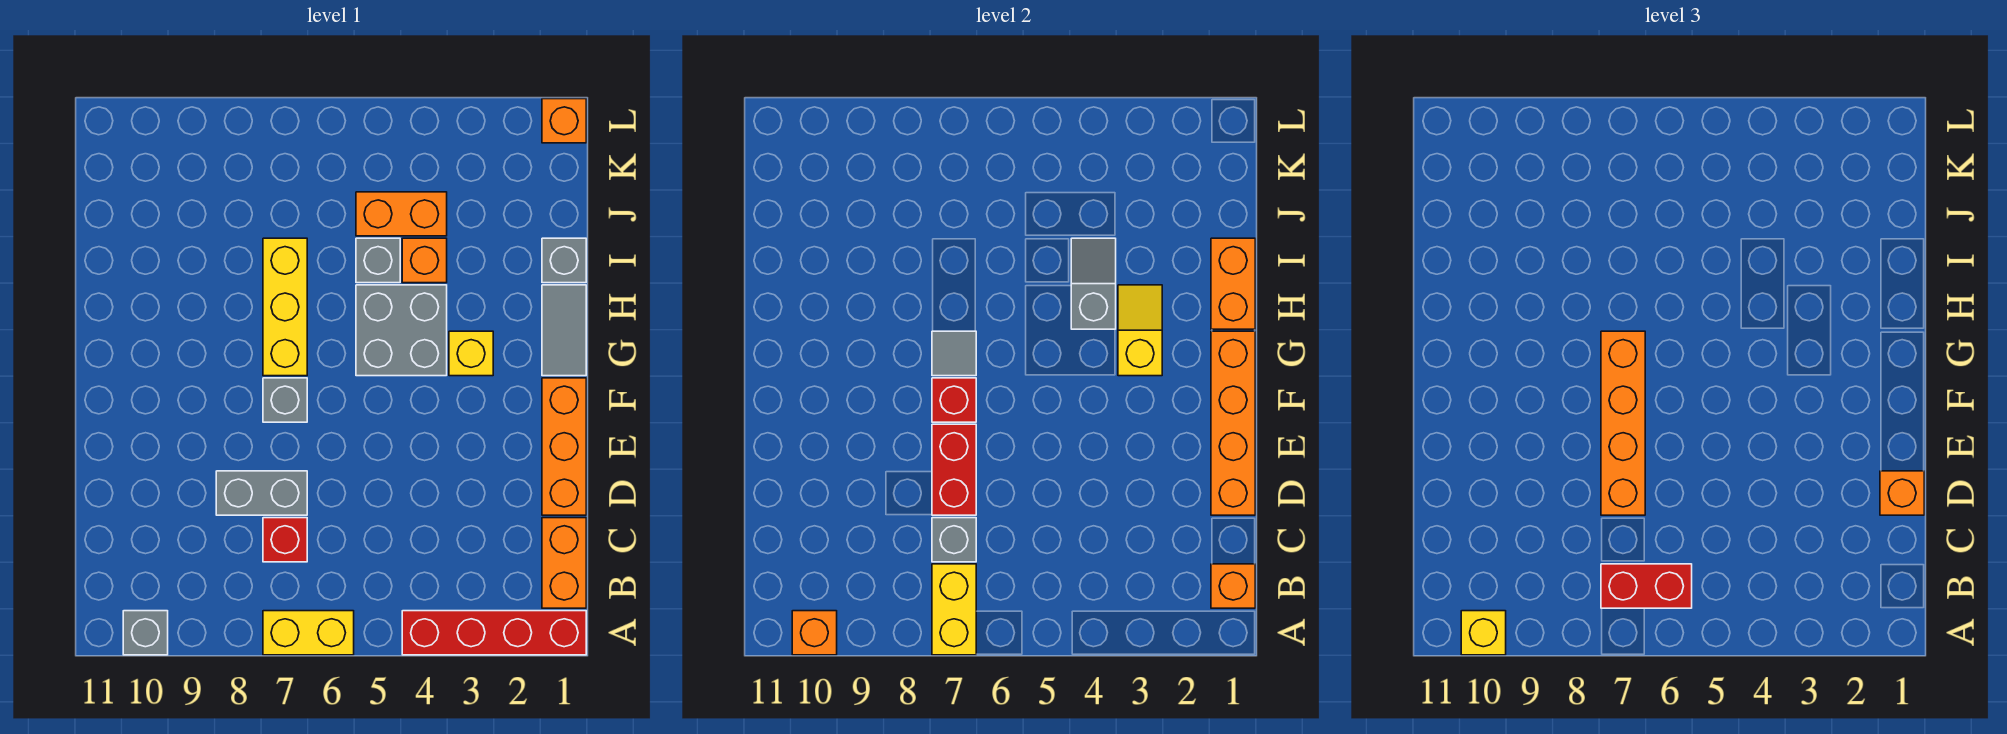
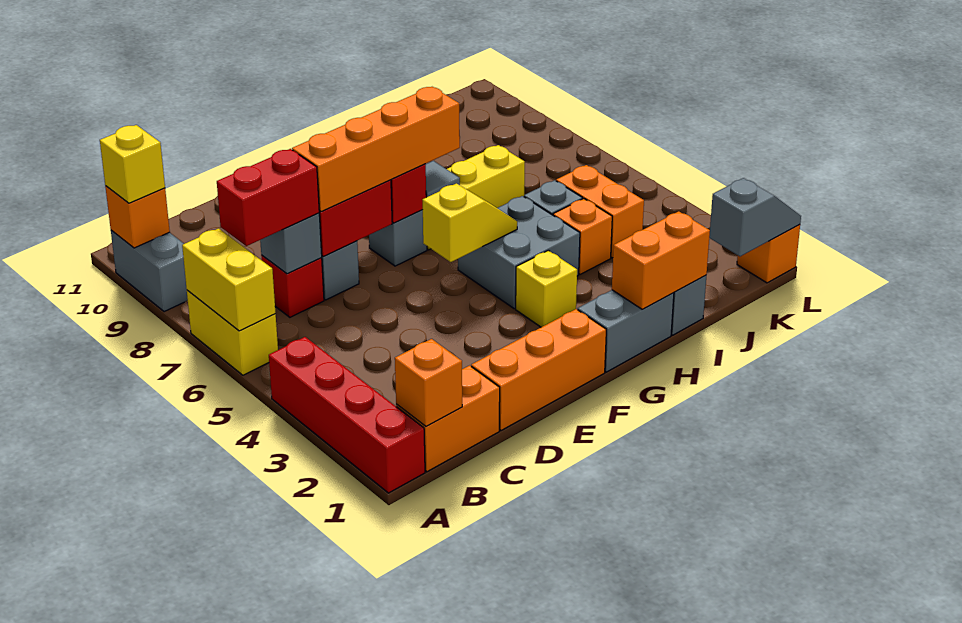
yellow brick A7:B7 level 2 -> yellow brick A6:A7 level 2
grey brick A10 level 1 -> grey brick A9:A10 level 1
red brick B6:B7 level 3 -> red brick B7:C7 level 3
orange brick D1:G1 level 2 -> none
orange brick D1 level 3 -> none
grey tile G1:H1 level 1 -> grey brick G1:H1 level 1
yellow slope G3:H3 level 2 top G -> yellow slope F5:G5 level 2 top F
grey slope H4:I4 level 2 top H -> grey slope K1:L1 level 2 top K

